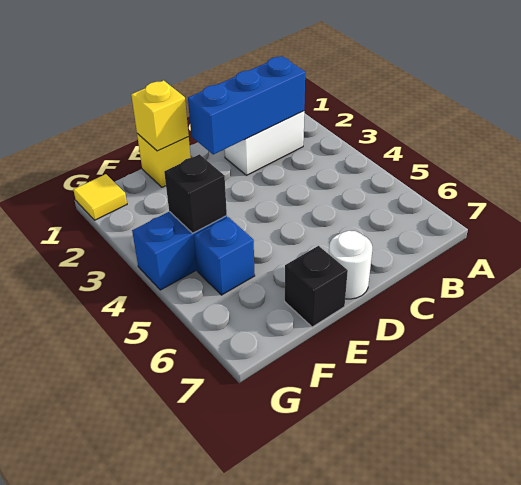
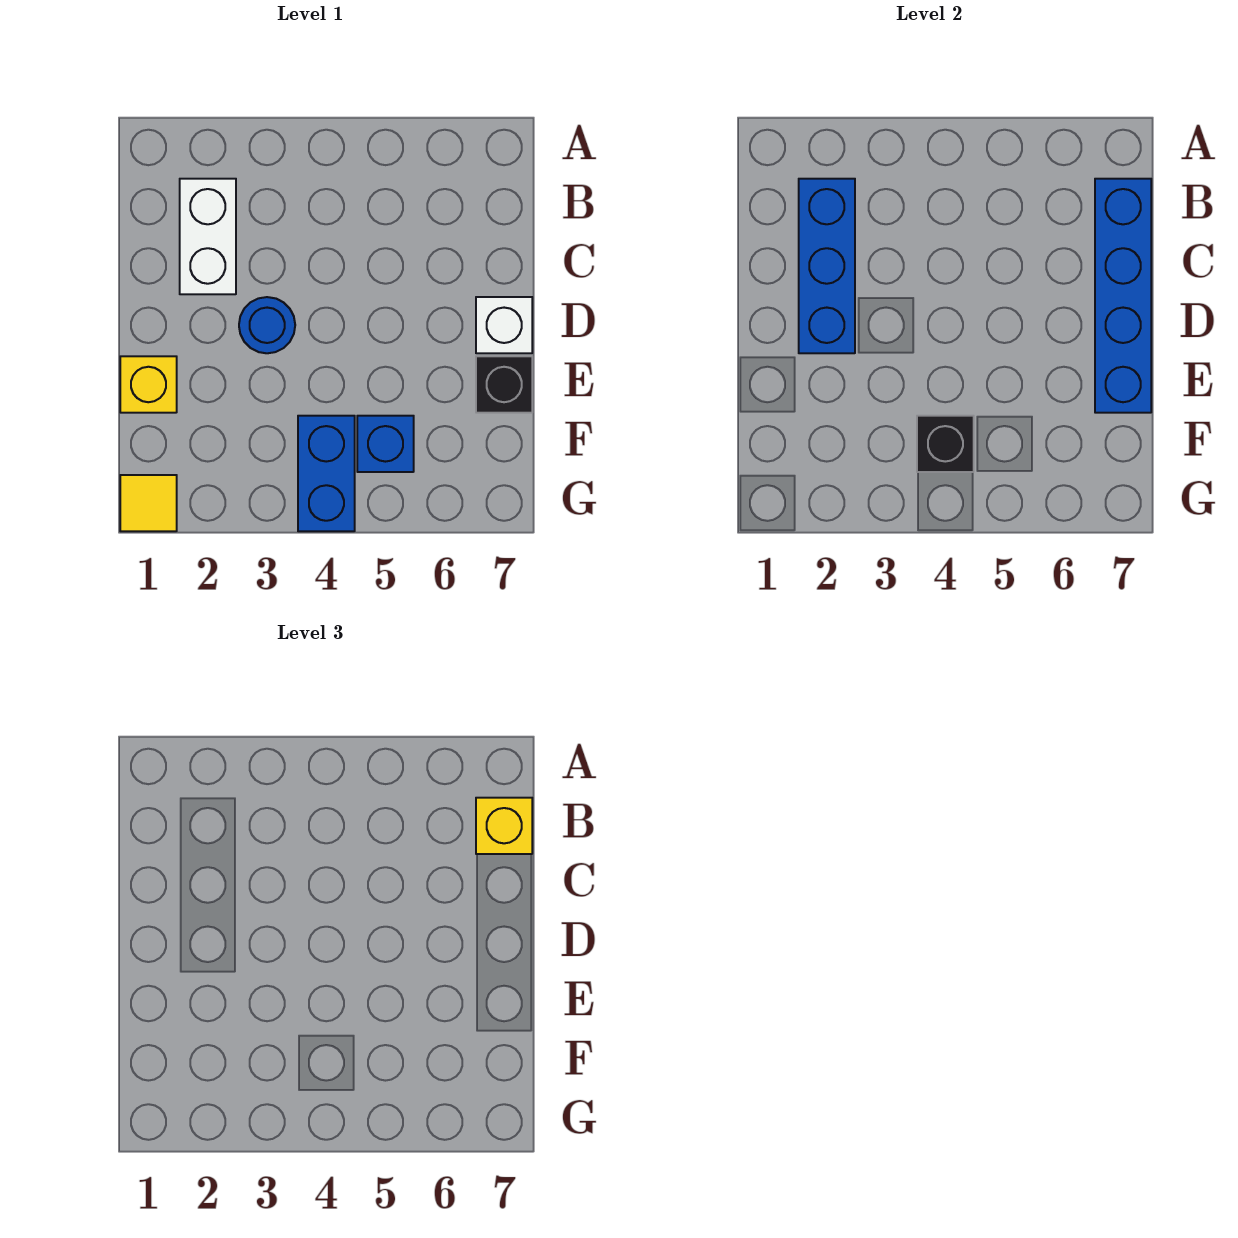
none -> blue brick B7:E7 level 2
none -> blue round brick D3 level 1
white round brick D7 level 1 -> white brick D7 level 1
yellow brick E1 level 2 -> yellow brick B7 level 3

